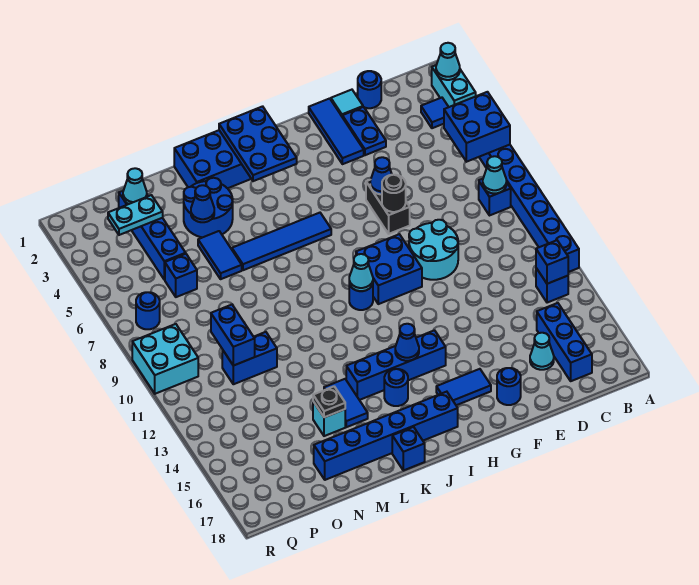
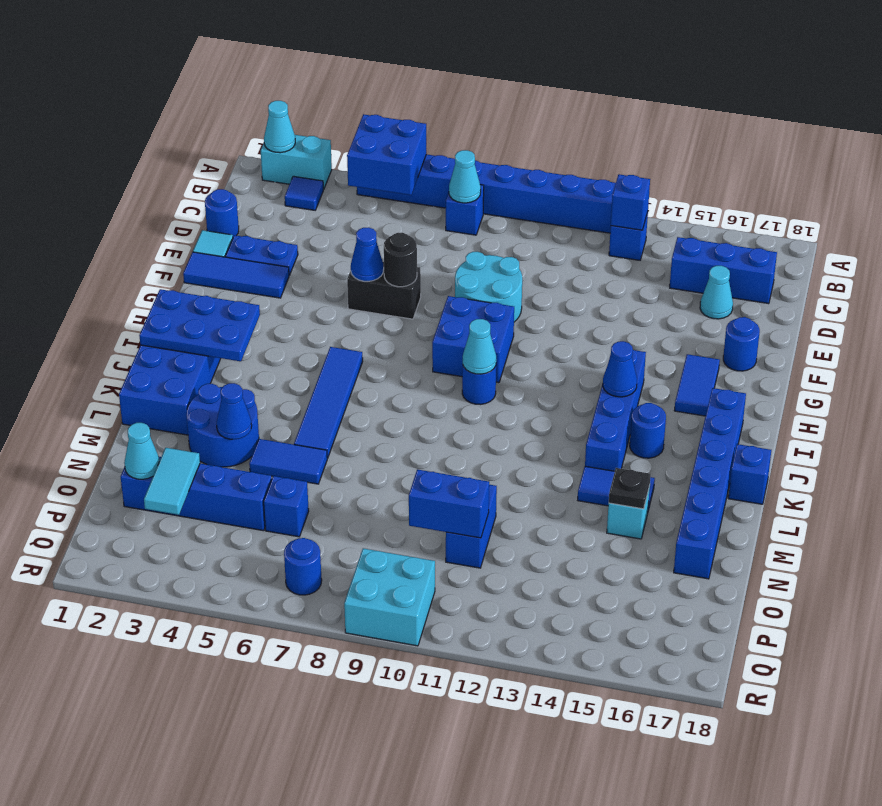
cyan plate O3:P3 level 2 -> cyan tile O3:P3 level 2

